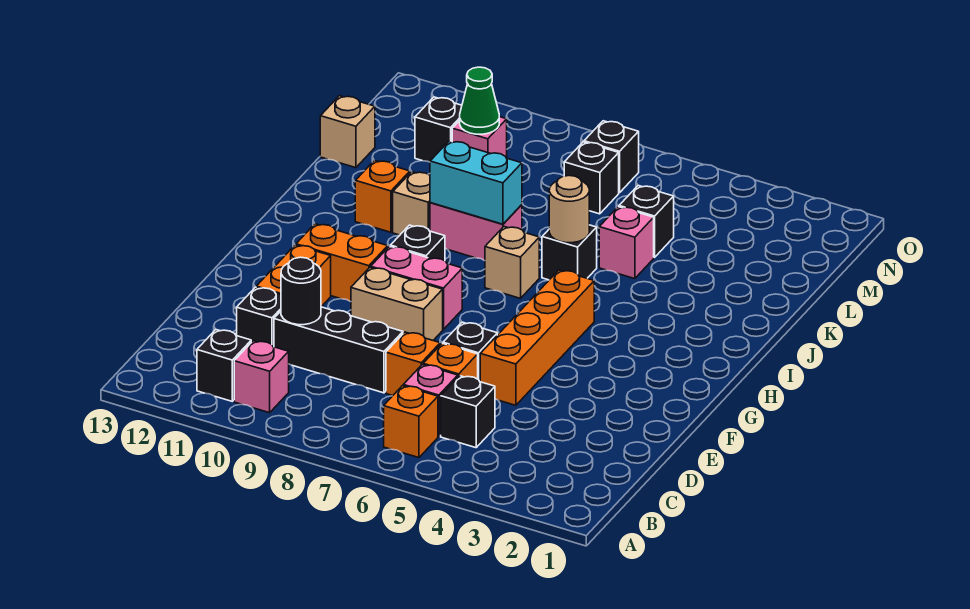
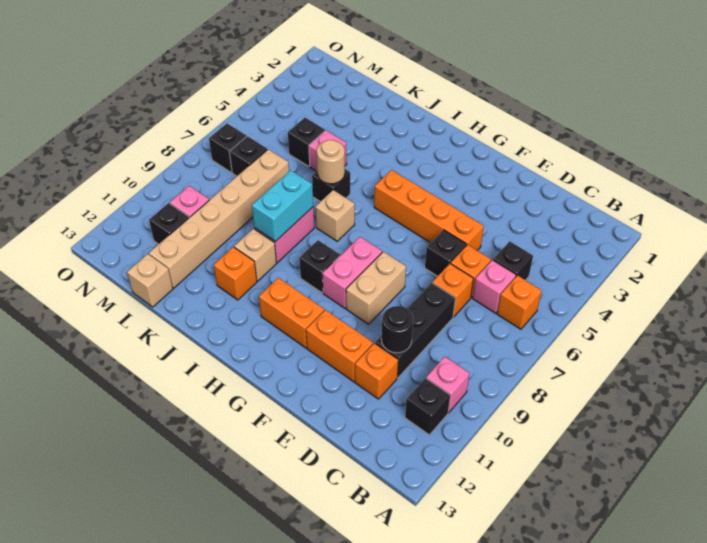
black brick D11 level 1 -> orange brick D11 level 1
orange brick G10:G11 level 1 -> orange brick G11:H11 level 1
none -> tan brick L7:L12 level 1
green cone M10 level 2 -> none

